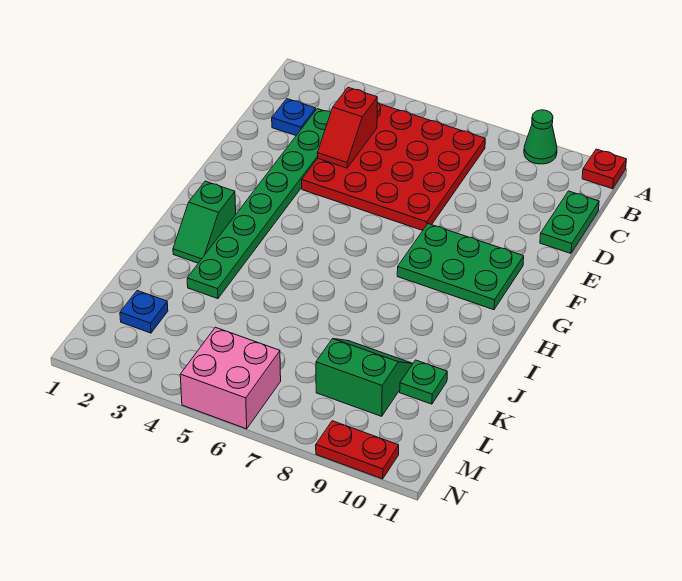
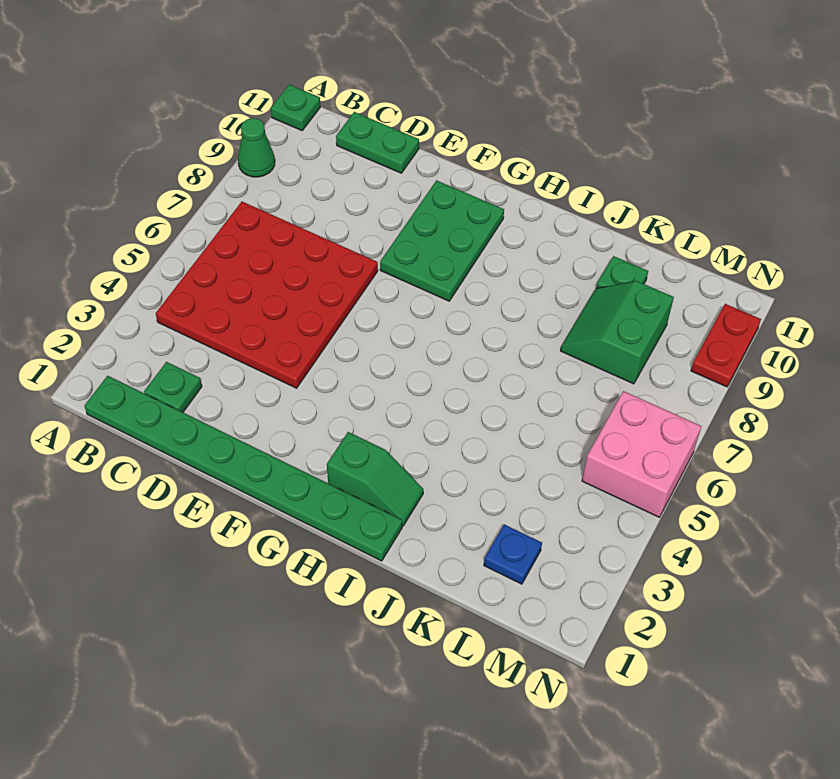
red plate A11 level 1 -> green plate A11 level 1
blue plate C2 level 1 -> green plate C2 level 1
green plate C3:J3 level 1 -> green plate B1:I1 level 1
red slope C4:D4 level 2 top C -> none

